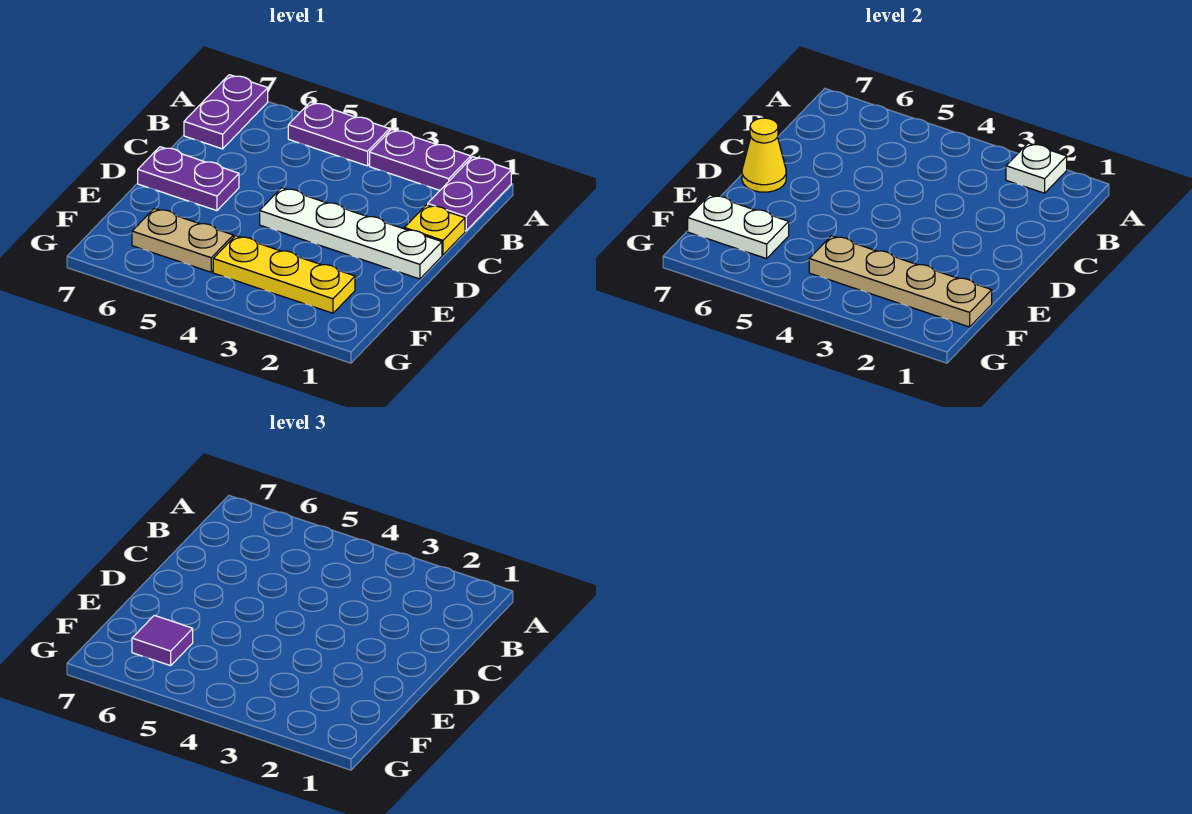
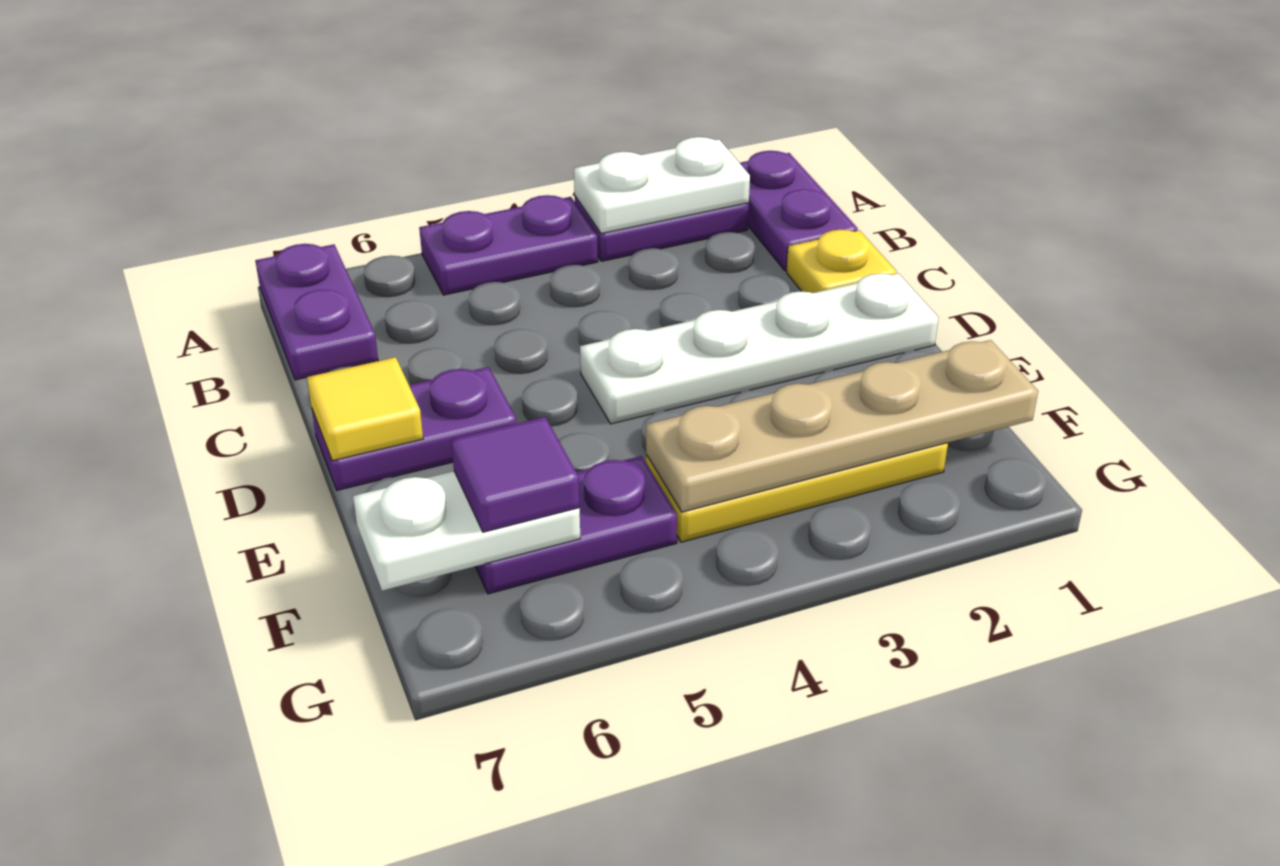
white plate A2 level 2 -> white plate A2:A3 level 2
yellow cone D7 level 2 -> yellow tile D7 level 2
tan plate F5:F6 level 1 -> purple plate F5:F6 level 1

